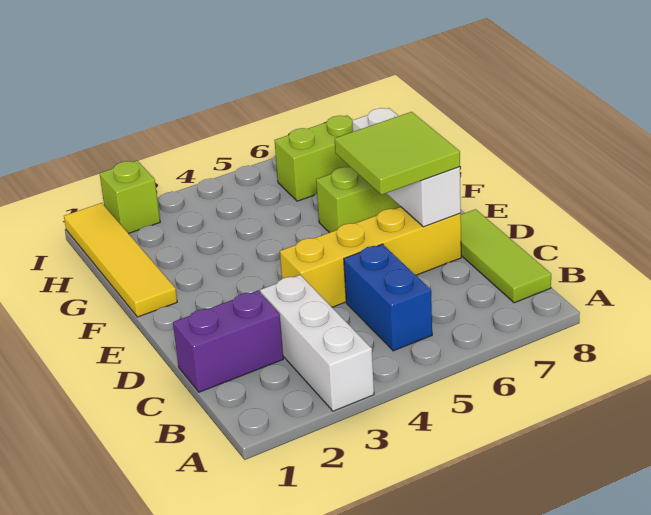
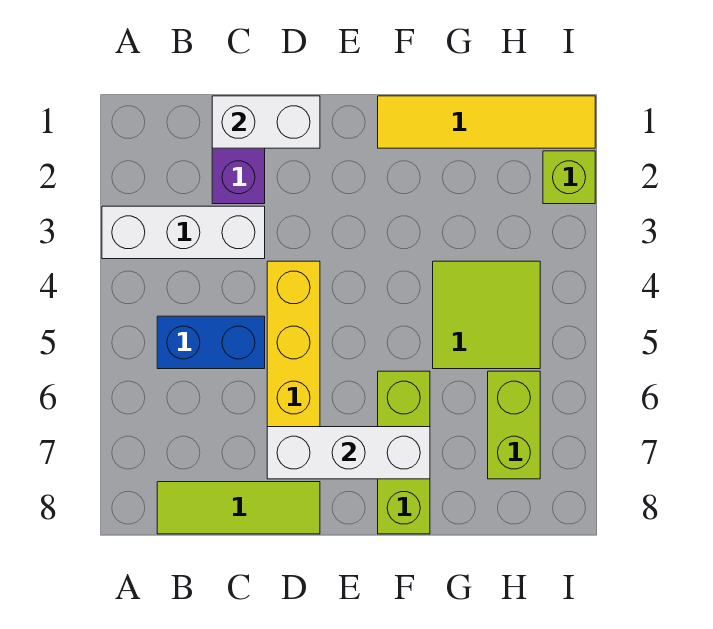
none -> white brick C1:D1 level 2
lime tile D6:E7 level 3 -> lime tile G4:H5 level 1

